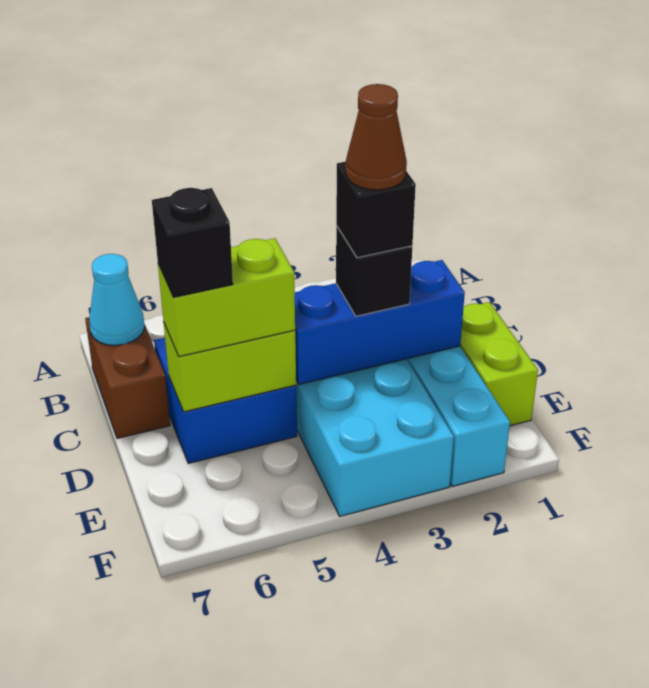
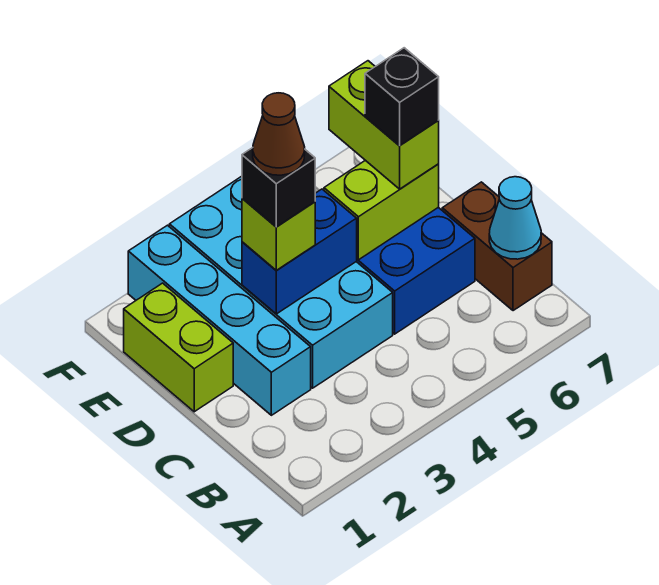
blue brick D2:D4 level 2 -> blue brick D3:D4 level 2
black brick D3 level 3 -> lime brick D3 level 3
lime brick D5:D6 level 3 -> lime brick D6:E6 level 3

